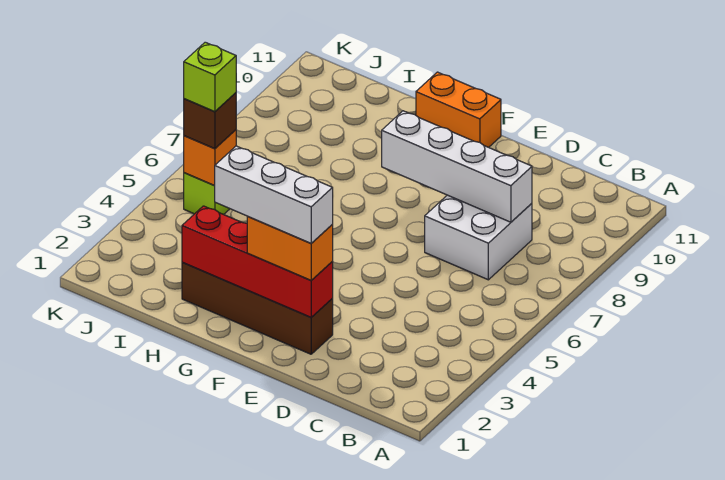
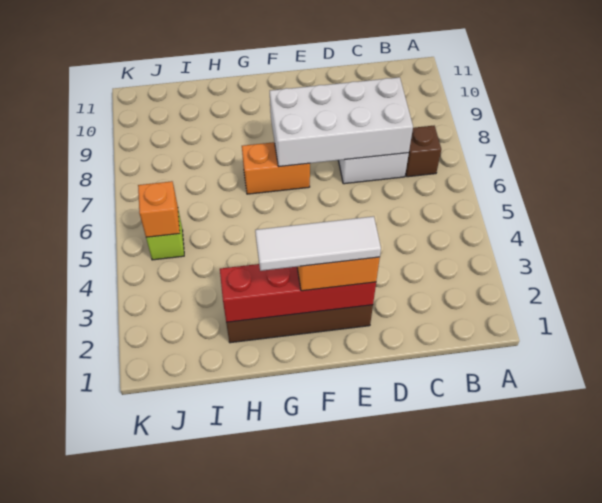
white brick C8:F8 level 2 -> white brick C7:F8 level 2
white brick E2:G2 level 4 -> white tile E2:G2 level 4
orange brick F11:G11 level 1 -> orange brick F7:G7 level 1
brown brick J5 level 3 -> brown brick B7 level 1
lime brick J5 level 4 -> none

